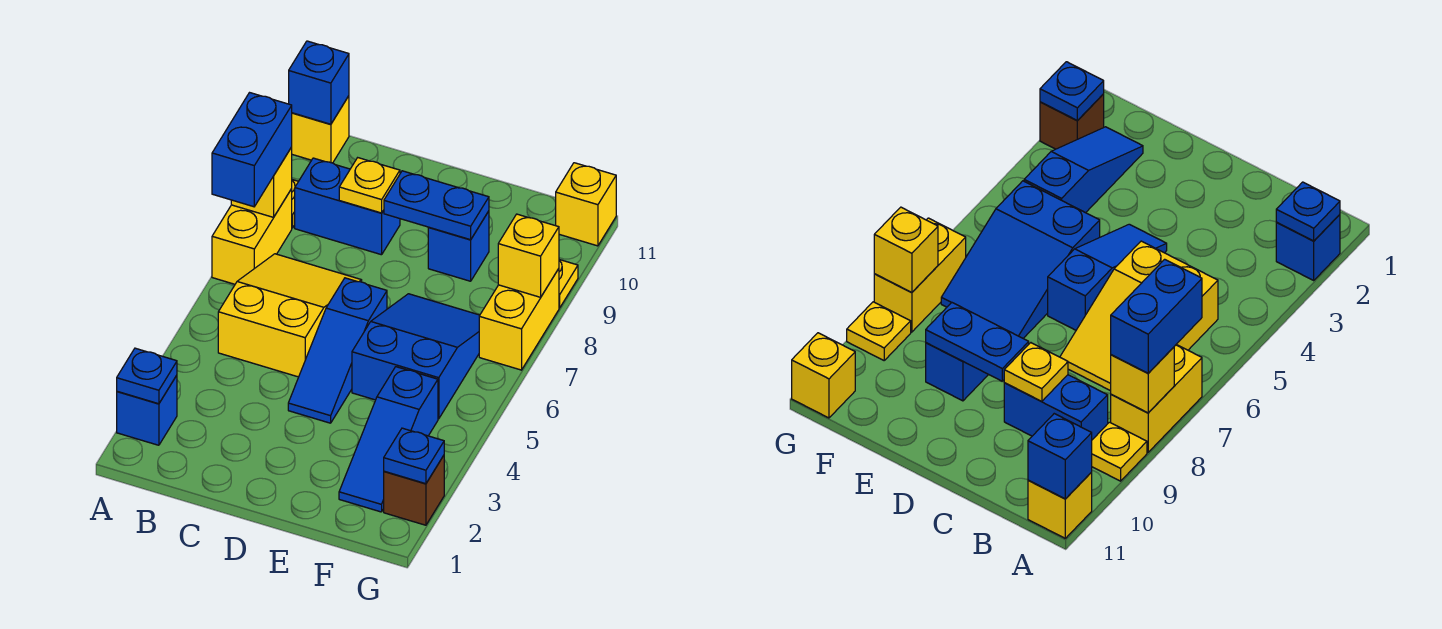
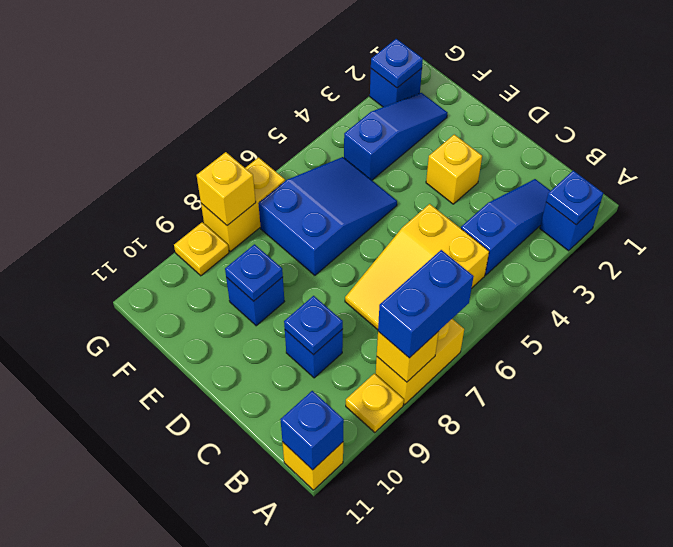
blue brick B9:C9 level 1 -> blue brick C9 level 1
yellow plate C9 level 2 -> blue plate C9 level 2
blue slope D4:D6 level 1 top 6 -> blue slope B2:B4 level 1 top 4
blue plate D9:E9 level 2 -> blue plate E9 level 2
blue slope E5:F7 level 1 top 5 -> blue slope E5:F7 level 1 top 7
brown brick G2 level 1 -> blue brick G2 level 1
yellow brick G11 level 1 -> yellow brick D3 level 1

